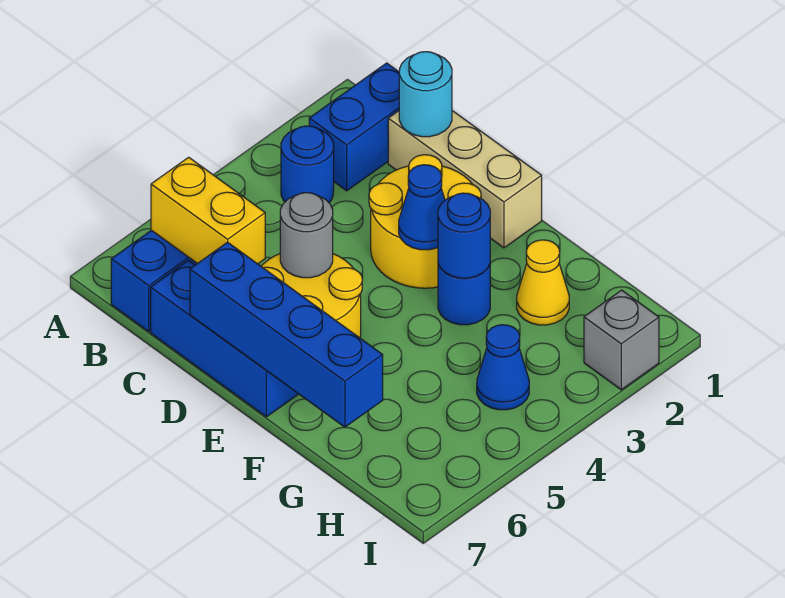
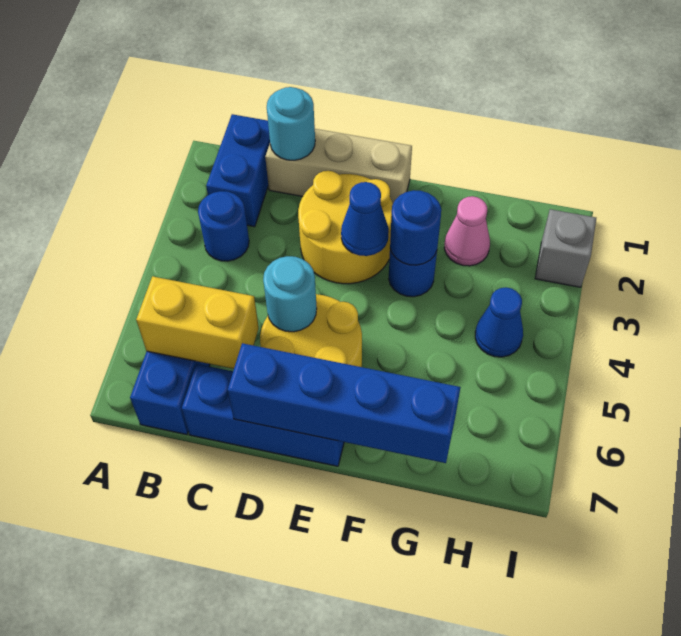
grey round brick D5 level 2 -> cyan round brick D5 level 2
yellow cone G2 level 1 -> pink cone G2 level 1

